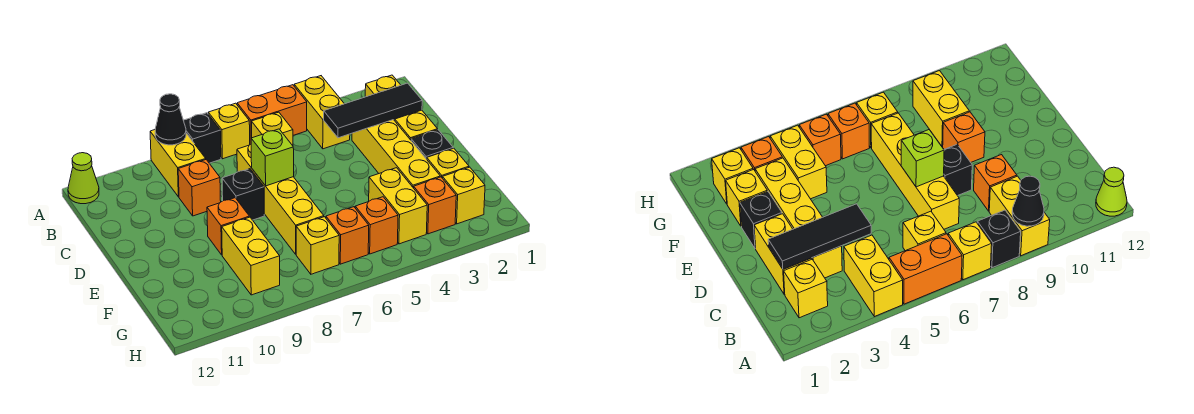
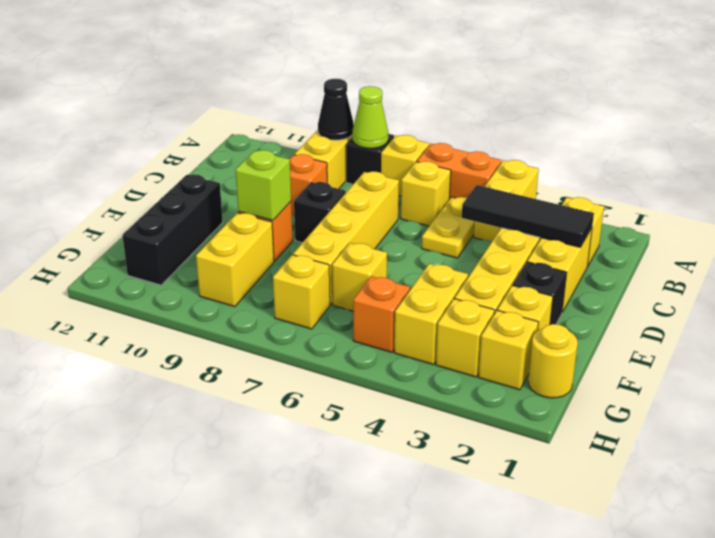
lime cone A12 level 1 -> lime cone A8 level 2
none -> yellow plate B5:C5 level 1
lime brick D7 level 2 -> lime brick E9 level 2
none -> black brick E11:G11 level 1
none -> yellow brick F6 level 1
none -> yellow round brick G1 level 1
orange brick G3 level 1 -> yellow brick G3 level 1
orange brick G6 level 1 -> none

